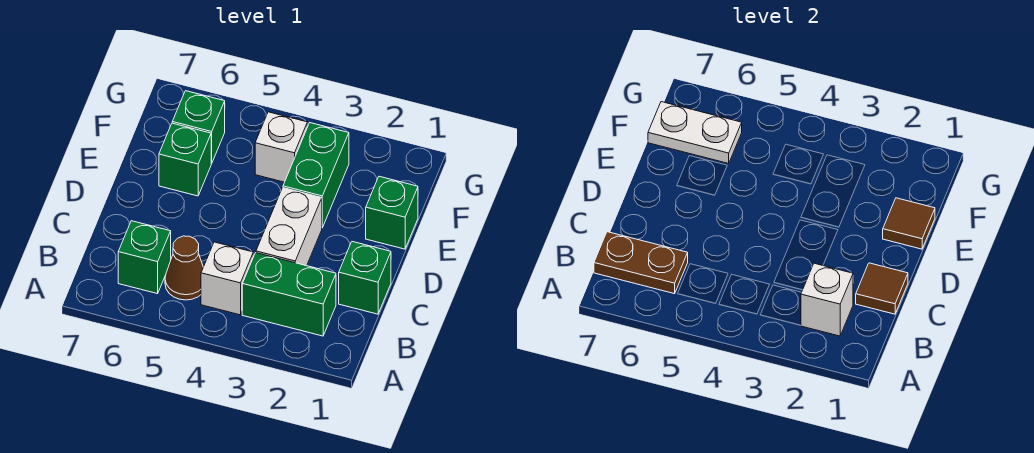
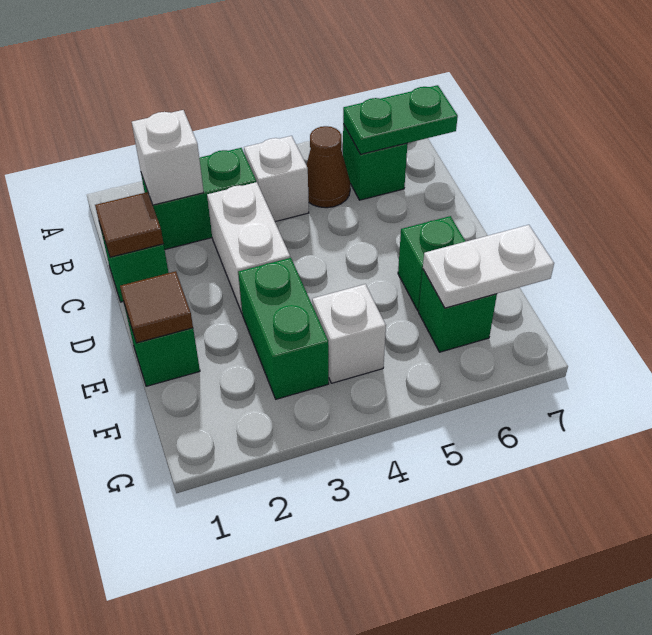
brown plate B6:B7 level 2 -> green plate B6:B7 level 2

